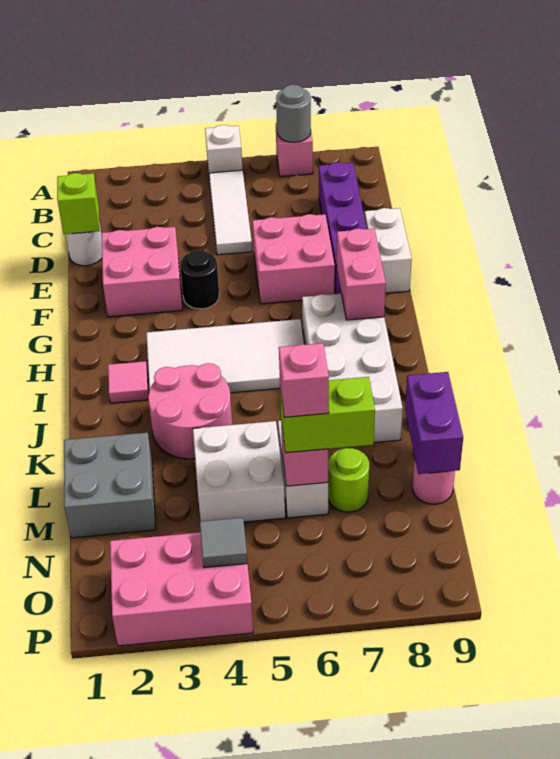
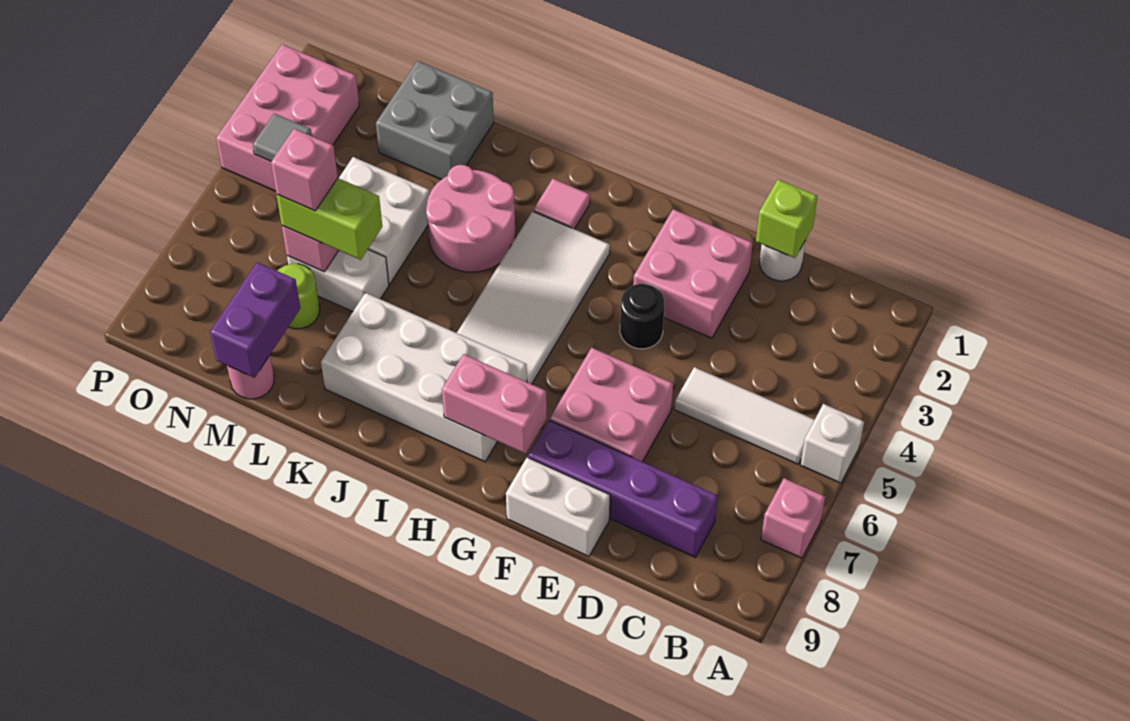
grey round brick A7 level 2 -> none
purple brick L9:M9 level 2 -> purple brick M8:M9 level 2
lime brick M6:M7 level 3 -> lime brick L6:M6 level 3

